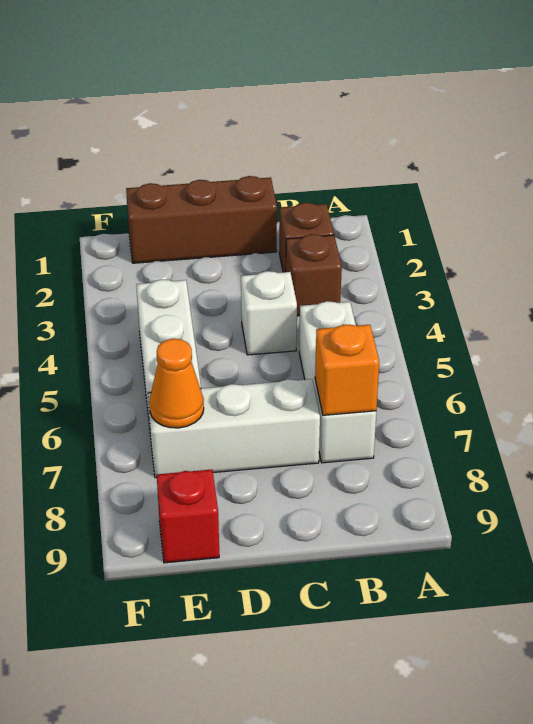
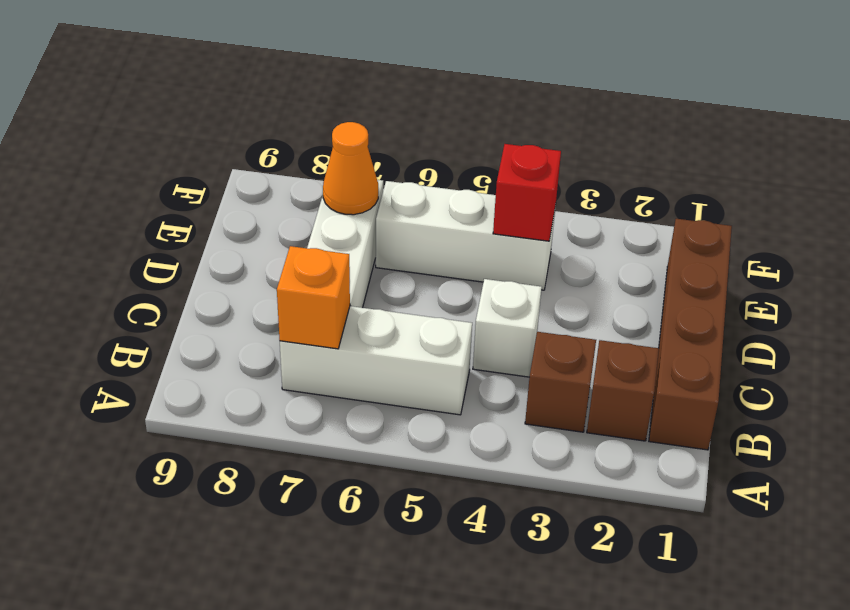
brown brick C1:E1 level 1 -> brown brick B1:E1 level 1
red brick E9 level 1 -> red brick E4 level 2

